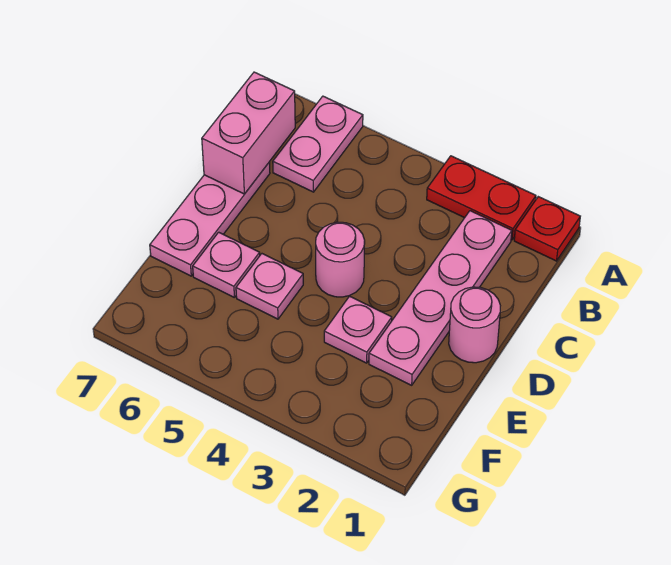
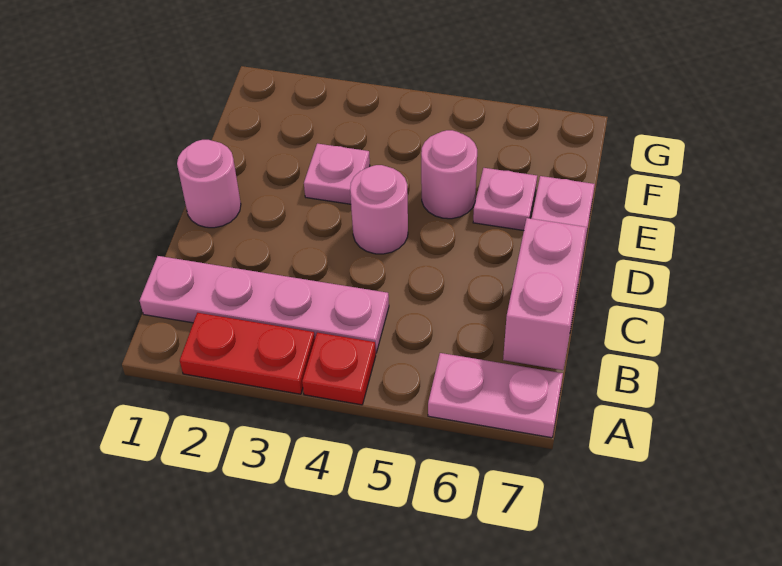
red plate A1 level 1 -> red plate A4 level 1
pink plate A6:B6 level 1 -> pink plate A6:A7 level 1
pink plate B2:E2 level 1 -> pink plate B1:B4 level 1
pink plate E5 level 1 -> pink round brick E5 level 1

